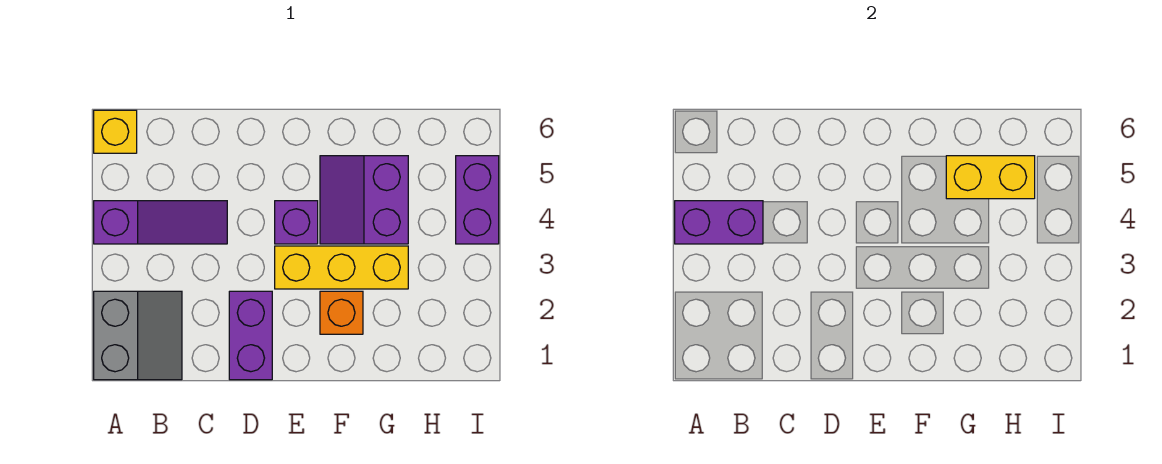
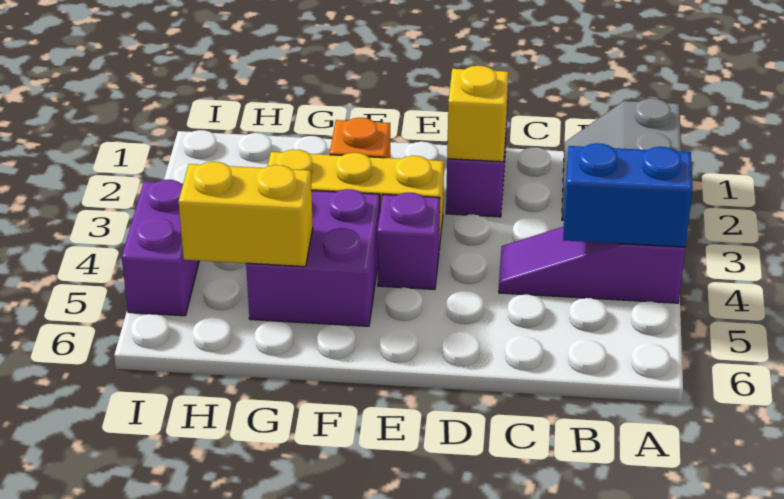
purple brick A4:B4 level 2 -> blue brick A4:B4 level 2
yellow brick A6 level 1 -> yellow brick D2 level 2
purple slope F4:G5 level 1 top G -> purple brick F4:G5 level 1

